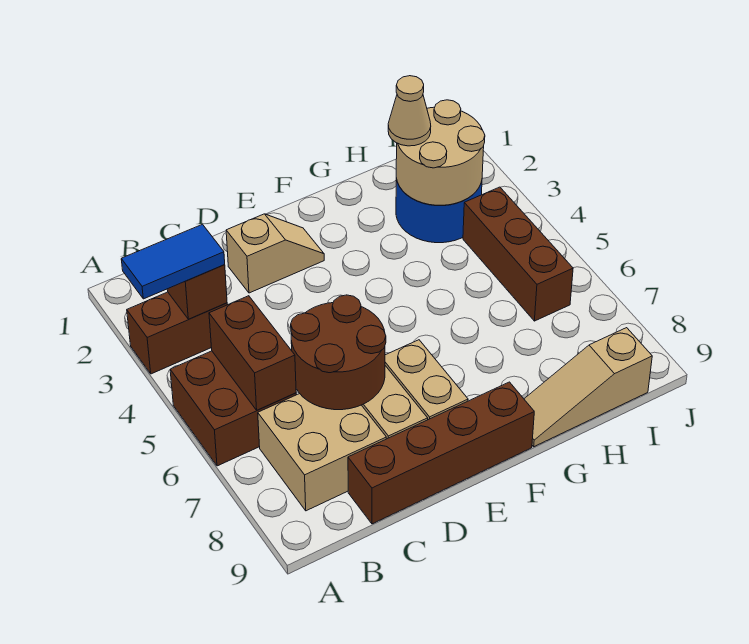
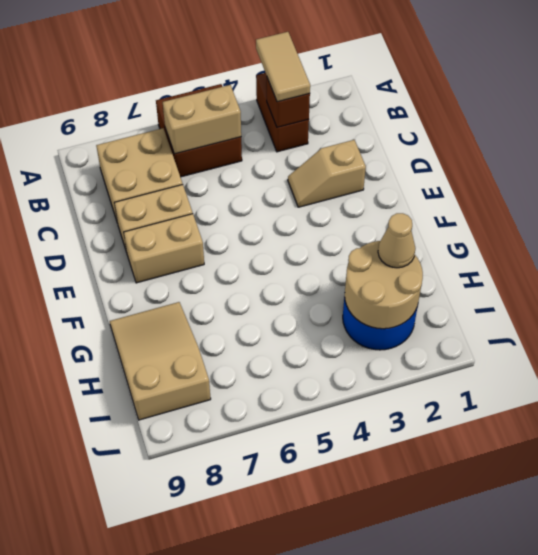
blue tile A3:B3 level 3 -> tan tile A3:B3 level 3
brown brick B5:B6 level 2 -> tan brick B5:B6 level 2
brown round brick C6:D7 level 2 -> none
brown brick C9:F9 level 1 -> none
tan slope D2:E2 level 1 top D -> tan slope D2:D3 level 1 top 2
tan slope G9:I9 level 1 top I -> tan slope G8:I9 level 1 top I
brown brick I4:I6 level 1 -> none

